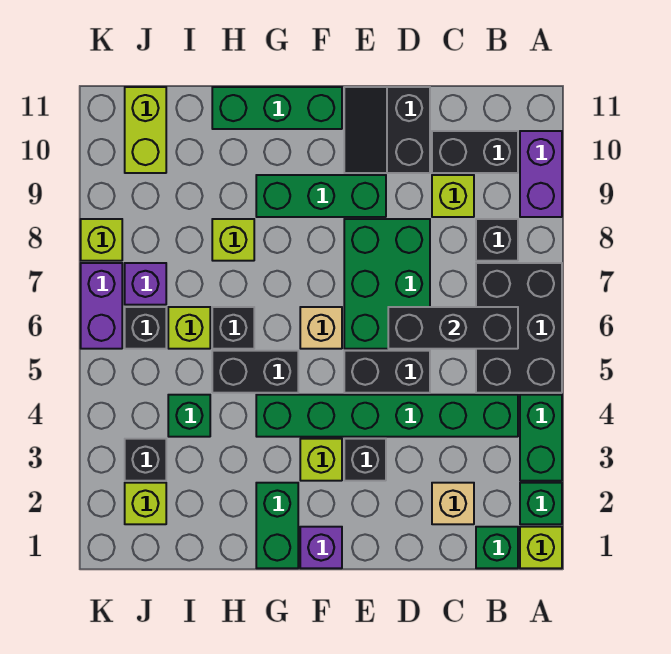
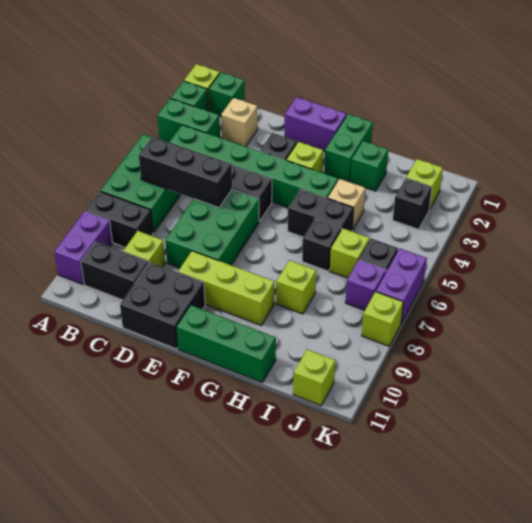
green brick A3:A4 level 1 -> green brick A3:B3 level 1
black brick A5:B7 level 1 -> green brick A5:B7 level 1
black brick B8 level 1 -> black brick A8:B8 level 1
black slope D10:E11 level 1 top D -> black brick D10:E11 level 1
green brick E9:G9 level 1 -> lime brick E9:G9 level 1
purple brick F1 level 1 -> purple brick E1:F1 level 1
tan brick F6 level 1 -> tan brick H4 level 1
green brick I4 level 1 -> green brick H2 level 1
lime brick J10:J11 level 1 -> lime brick J11 level 1

